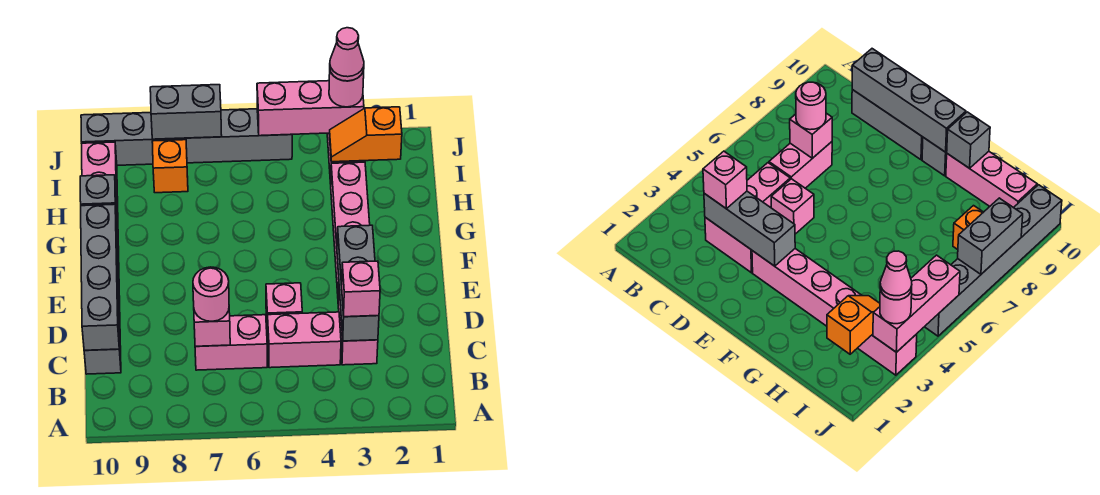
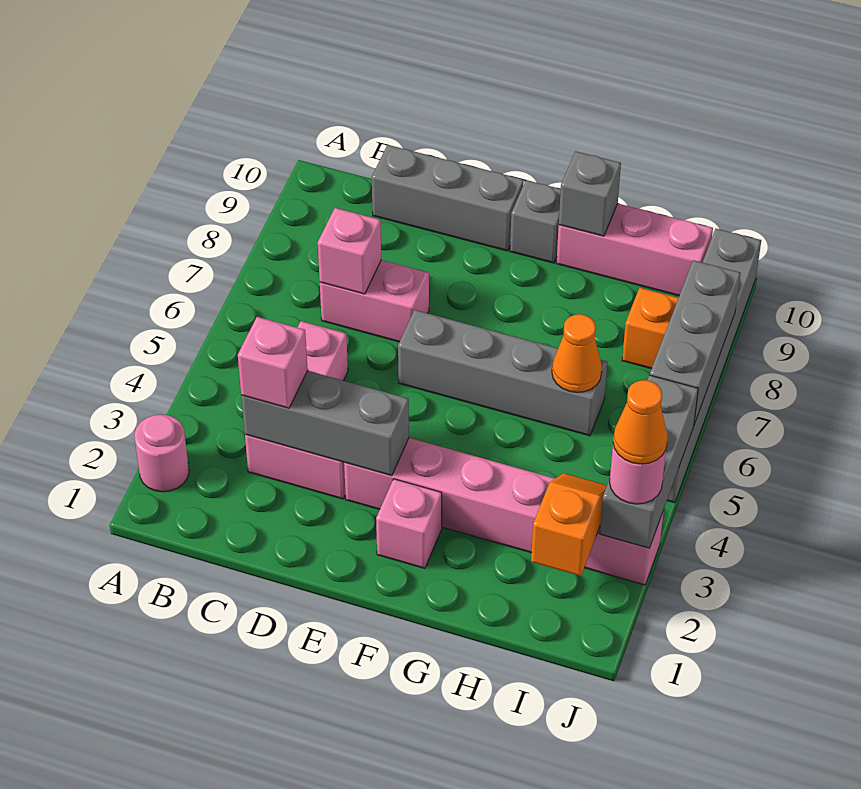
pink brick C6:C7 level 1 -> pink brick C7:D7 level 1
pink round brick C7 level 3 -> pink round brick A2 level 1
grey brick C10:F10 level 2 -> grey brick E6:H6 level 1
pink brick D5 level 1 -> pink brick F2 level 1
none -> orange cone H6 level 2
pink brick J3:J5 level 2 -> grey brick J3:J5 level 2
pink cone J3 level 4 -> orange cone J3 level 4
grey brick J7:J8 level 2 -> grey brick J6:J8 level 2

